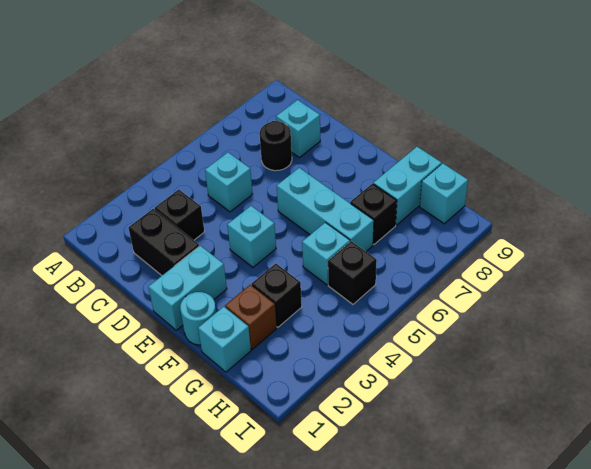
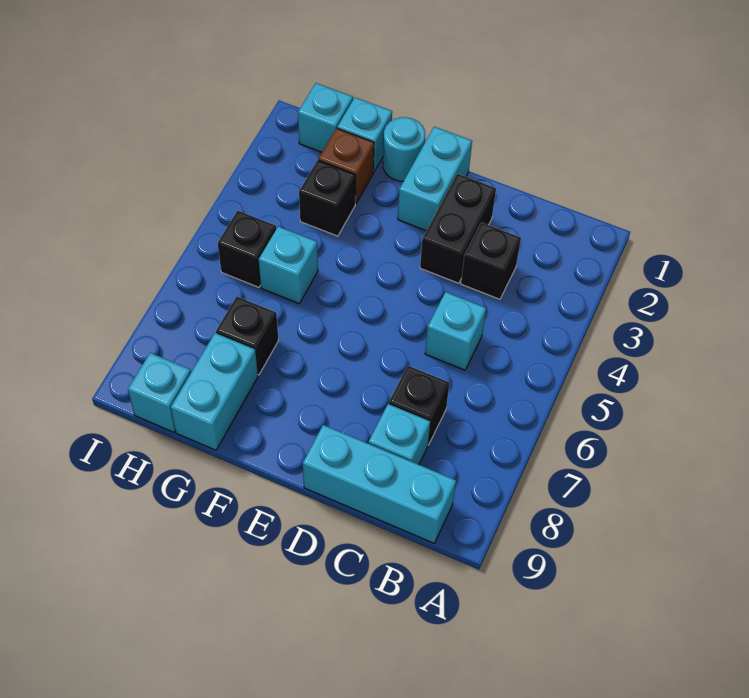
black brick C2:D2 level 1 -> black brick D2:D3 level 1
black round brick C7 level 1 -> black brick C7 level 1
cyan brick E4 level 1 -> cyan brick H1 level 1
cyan brick E6:G6 level 1 -> cyan brick B9:D9 level 1

